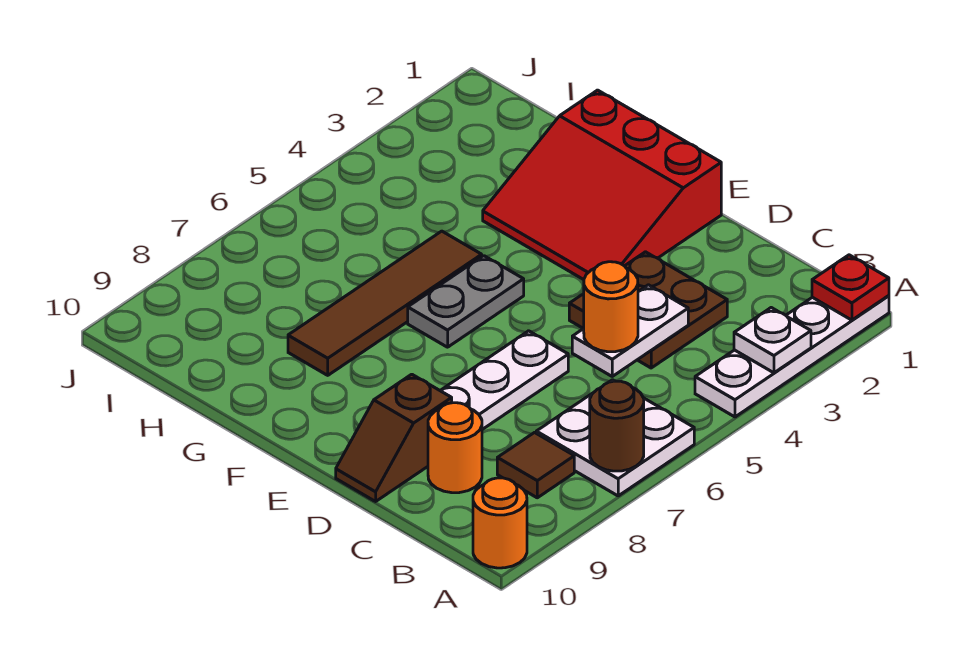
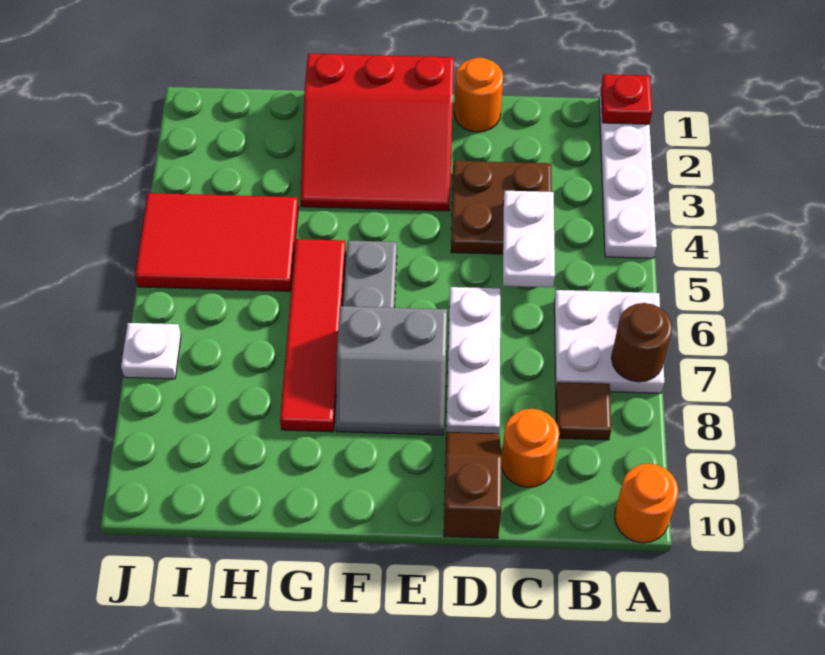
white plate A3 level 2 -> white plate J7 level 1
orange round brick C5 level 3 -> orange round brick D1 level 1
brown slope D9:D10 level 1 top 9 -> brown slope D9:D10 level 1 top 10
none -> grey slope E7:F8 level 1 top 7
brown tile G5:G8 level 1 -> red tile G5:G8 level 1
none -> red tile H4:J5 level 1

